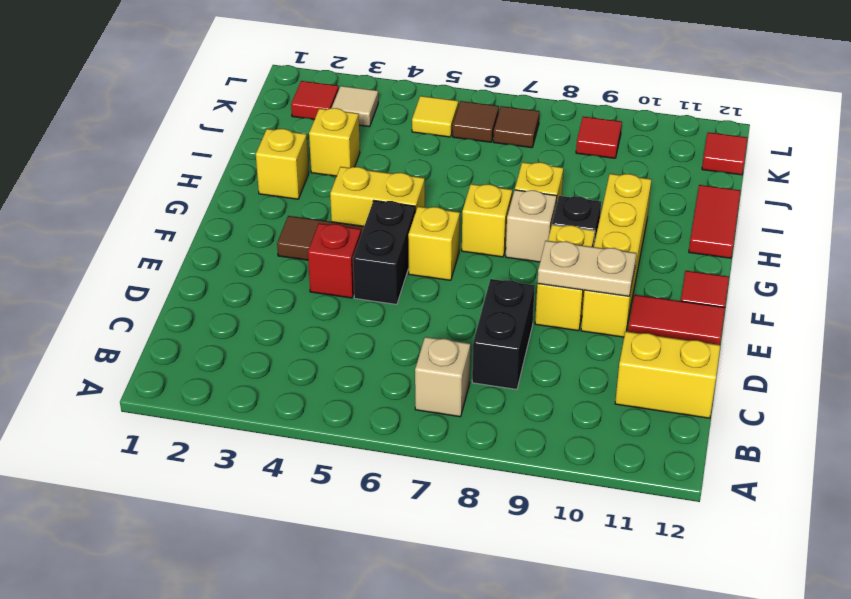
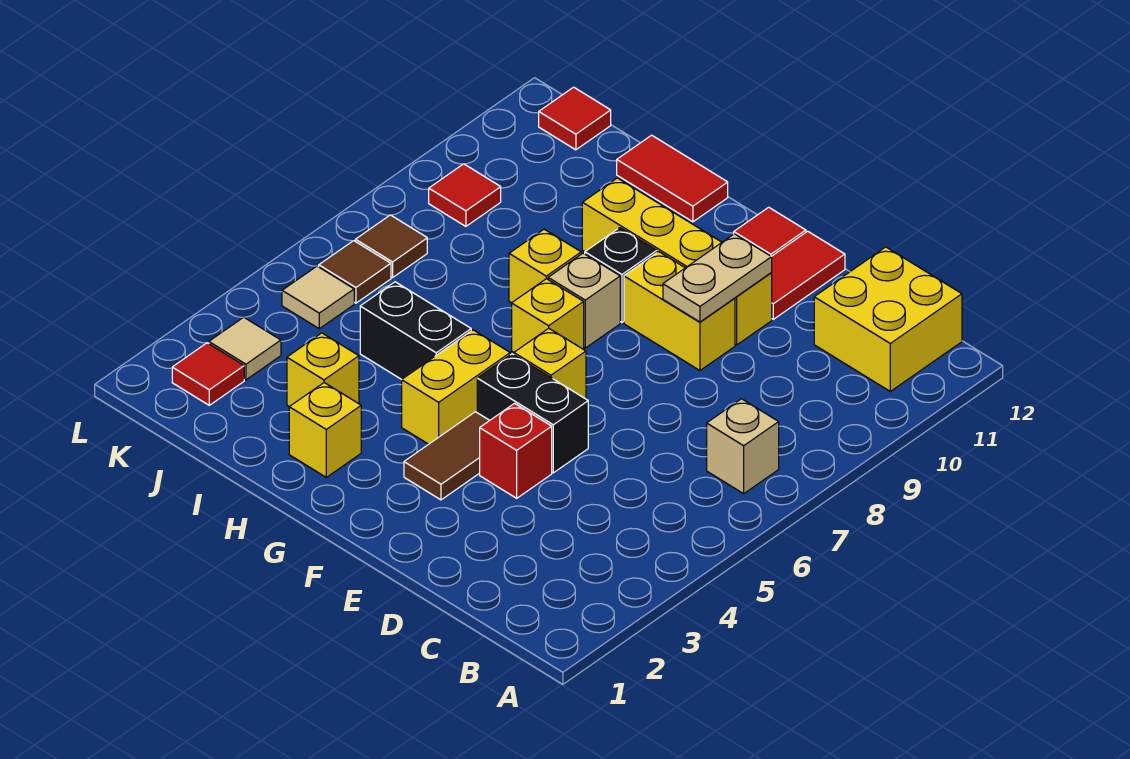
black brick C8:D8 level 1 -> black brick H5:I5 level 1
yellow brick C11:C12 level 1 -> yellow brick B11:C12 level 1
yellow tile K5 level 1 -> tan tile K5 level 1

